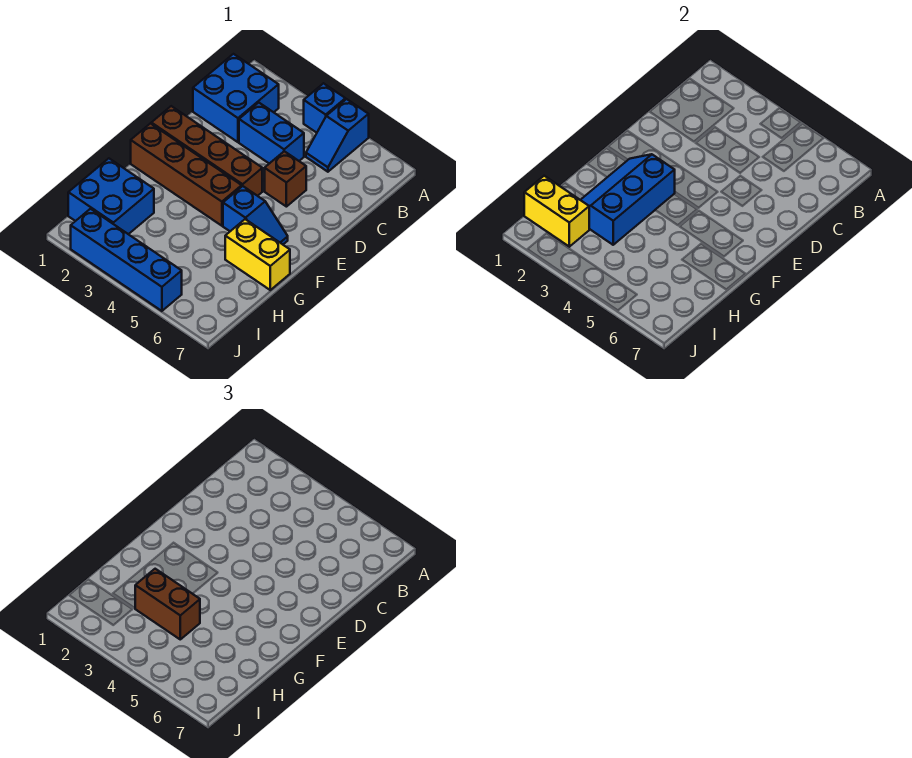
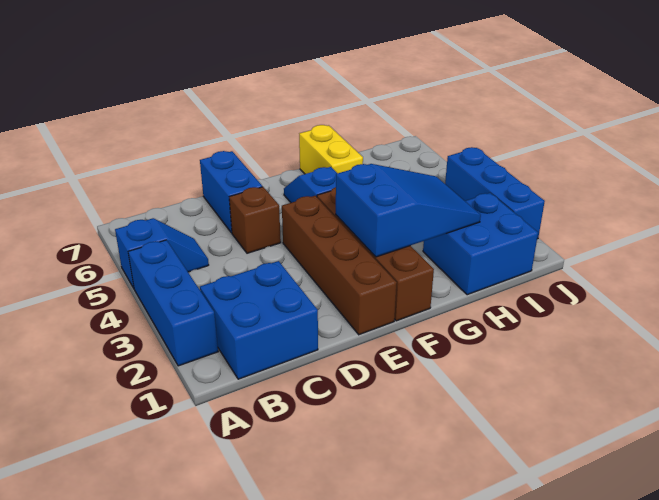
blue brick A4 level 1 -> blue brick A2:A4 level 1
blue brick C3:C4 level 1 -> blue brick D6:D7 level 1
blue slope F2:H3 level 2 top 3 -> blue slope F2:H3 level 2 top F
brown brick H3:H4 level 3 -> none
yellow brick I1:I2 level 2 -> none
blue brick J2:J5 level 1 -> blue brick J2:J4 level 1

